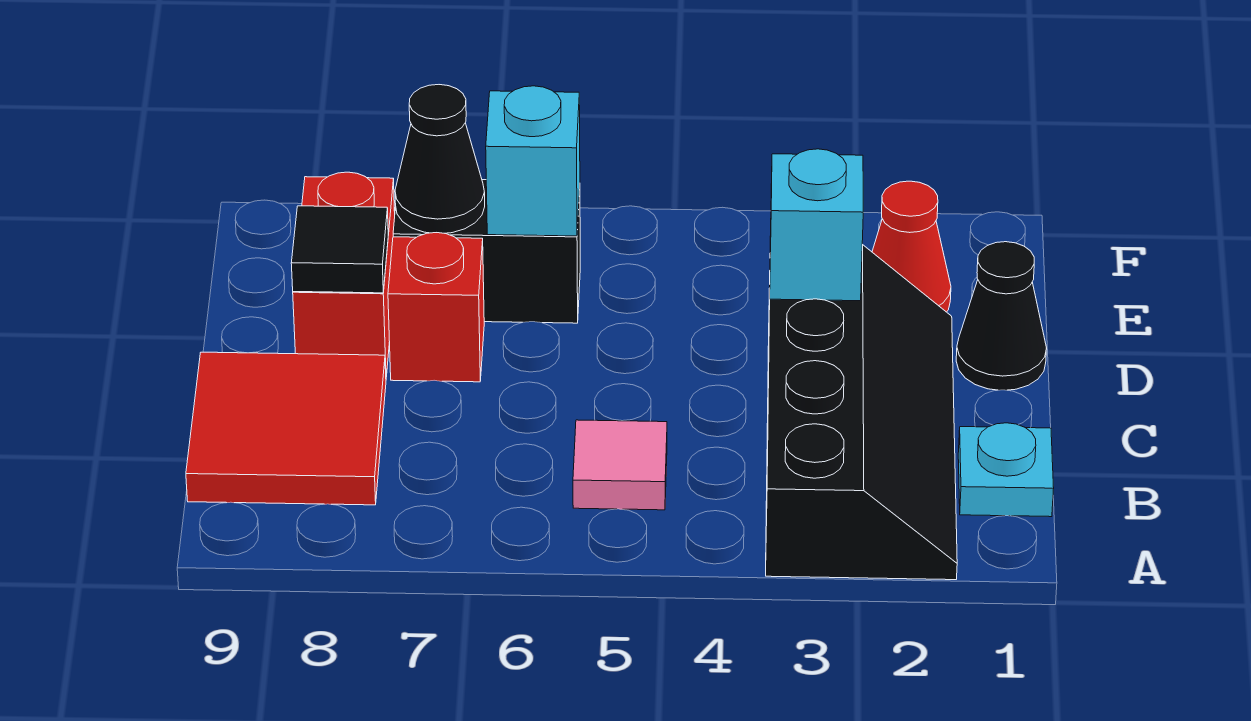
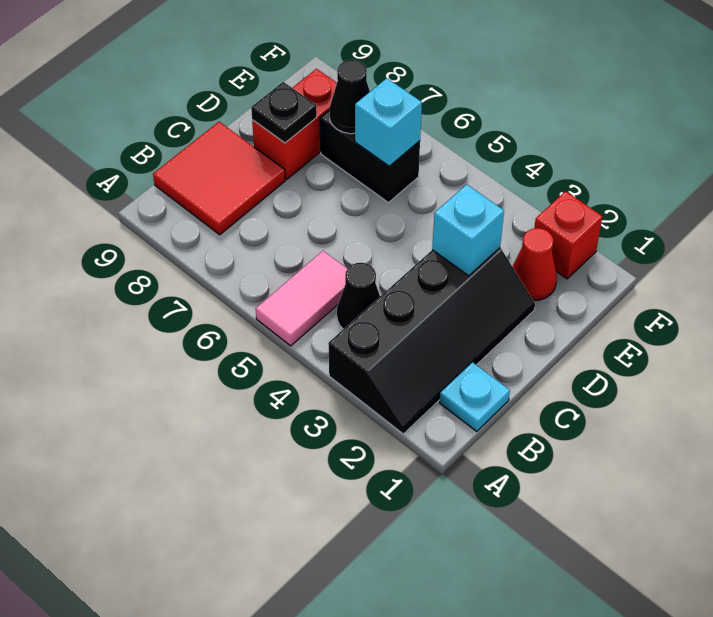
pink tile B5 level 1 -> pink tile A5:B5 level 1
black cone D1 level 1 -> black cone B4 level 1
red brick D7 level 1 -> red brick F2 level 1
black tile D8 level 2 -> black plate D8 level 2

